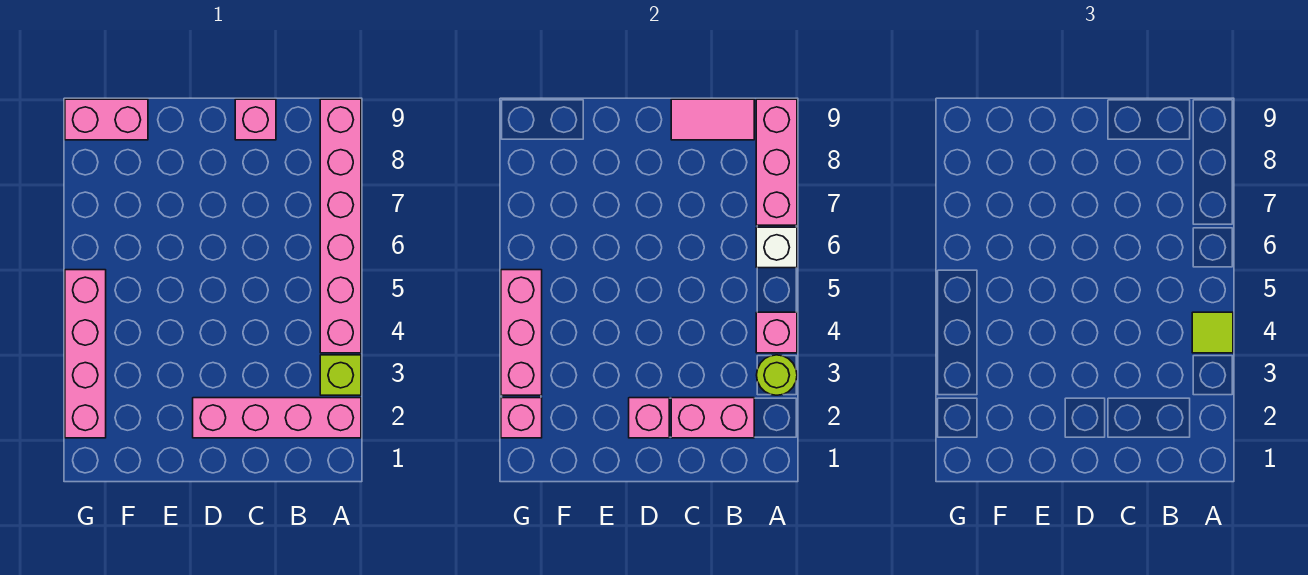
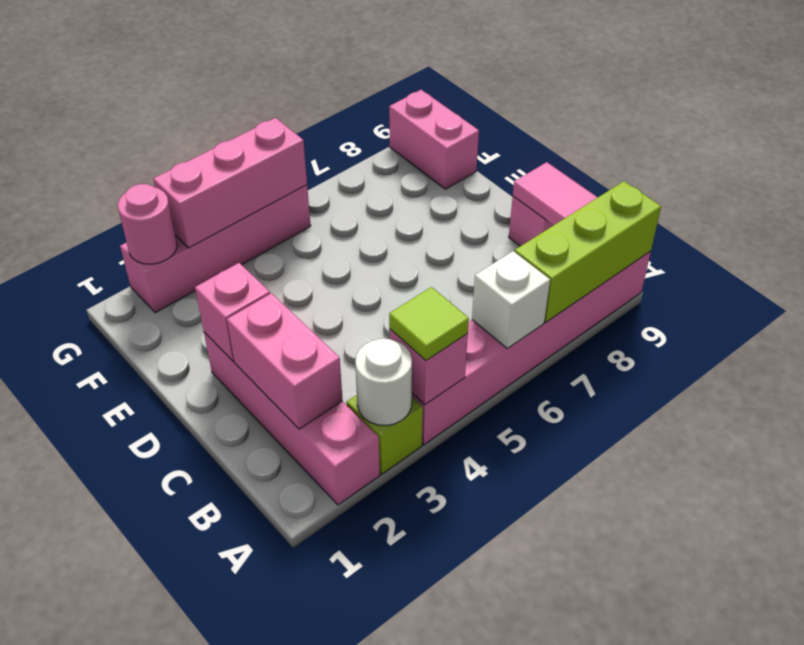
lime round brick A3 level 2 -> white round brick A3 level 2
pink brick A7:A9 level 2 -> lime brick A7:A9 level 2
pink brick G2 level 2 -> pink round brick G2 level 2

